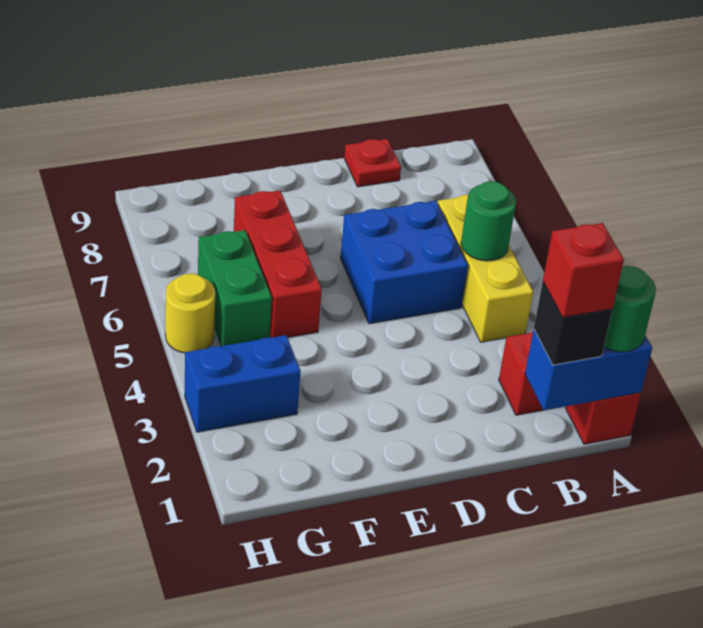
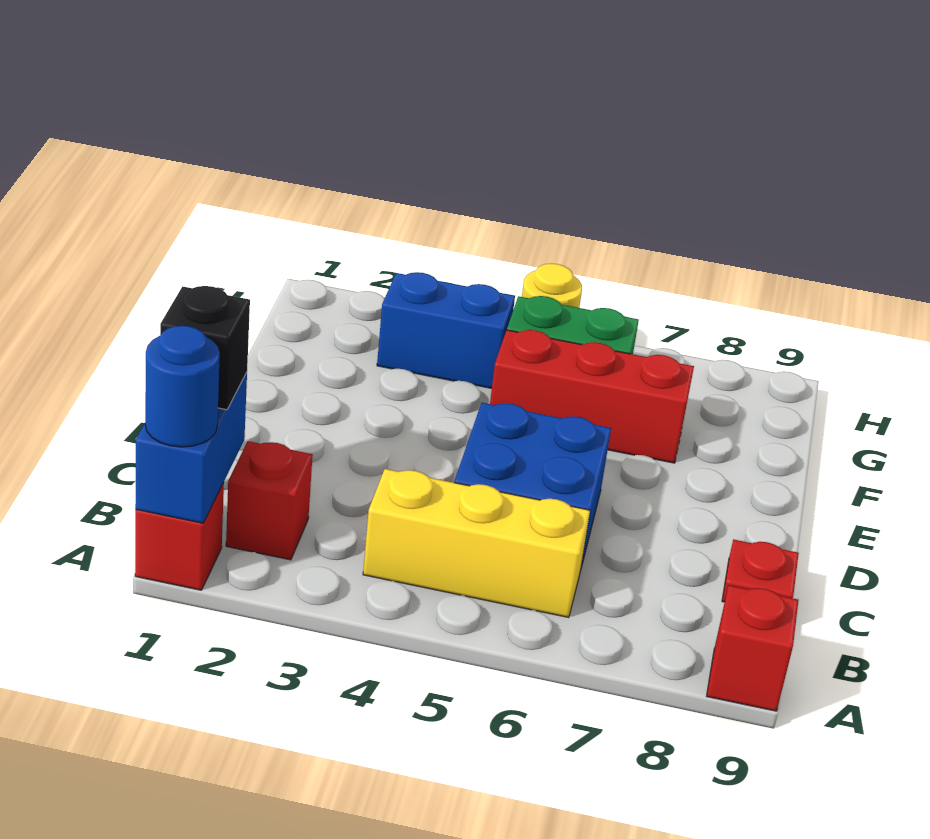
green round brick A1 level 3 -> blue round brick A1 level 3
red brick B1 level 4 -> red brick A9 level 1
green round brick B5 level 2 -> none
blue brick G3:H3 level 1 -> blue brick G3:G4 level 1

